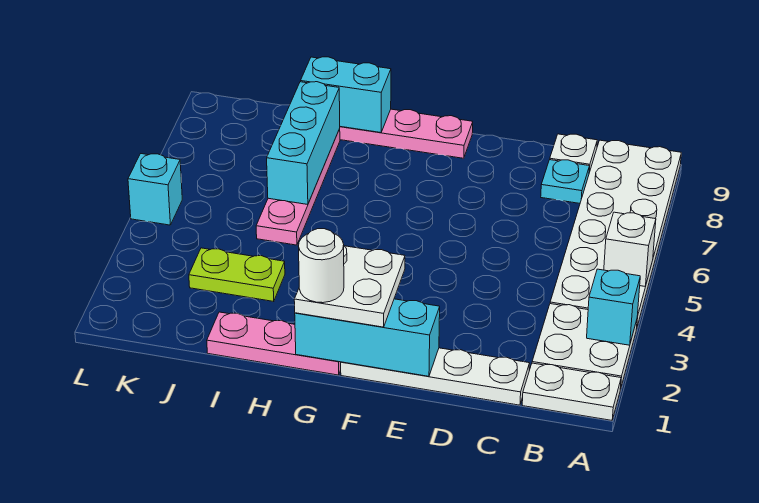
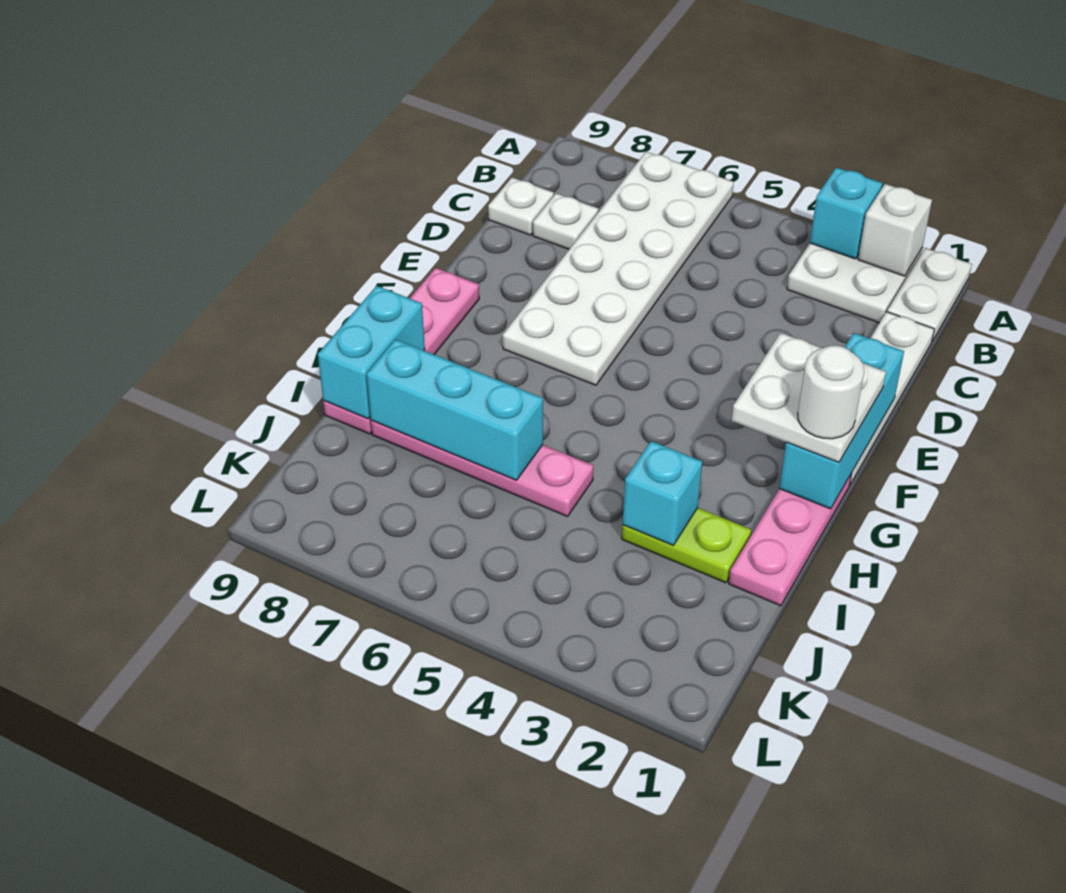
white plate A4:B9 level 1 -> white plate A6:F7 level 1
white brick A5 level 2 -> white brick A2 level 2
cyan plate C8 level 1 -> white plate C8 level 1
lime plate I3:J3 level 1 -> lime plate I2:I3 level 1
cyan brick L5 level 1 -> cyan brick I3 level 2

